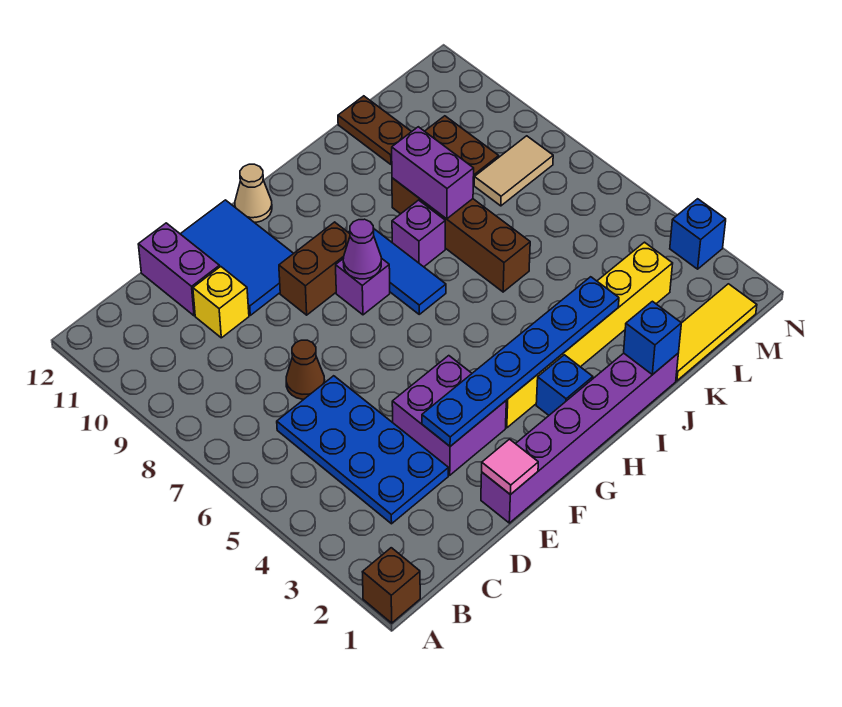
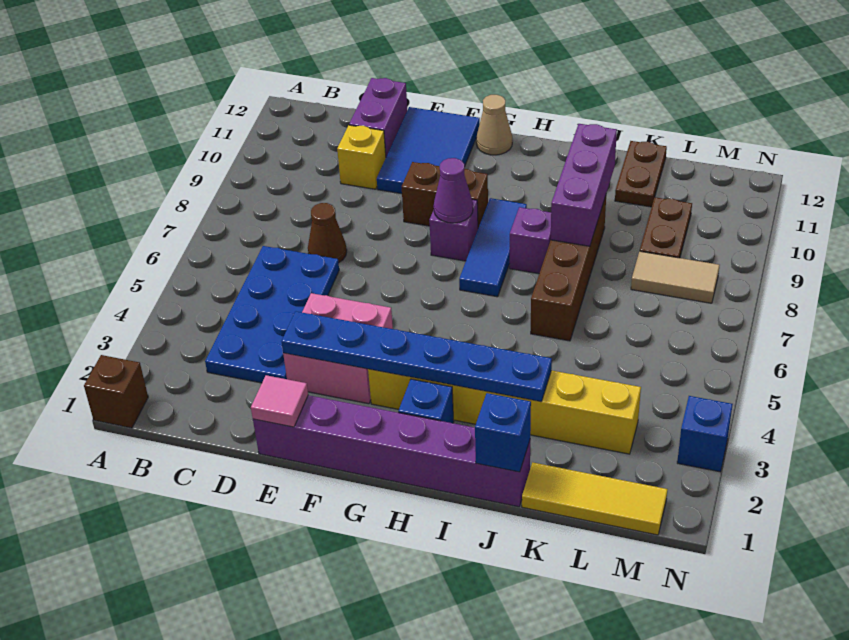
purple brick E3:F4 level 1 -> pink brick E3:F4 level 1
purple brick J8:J9 level 2 -> purple brick J8:J10 level 2

